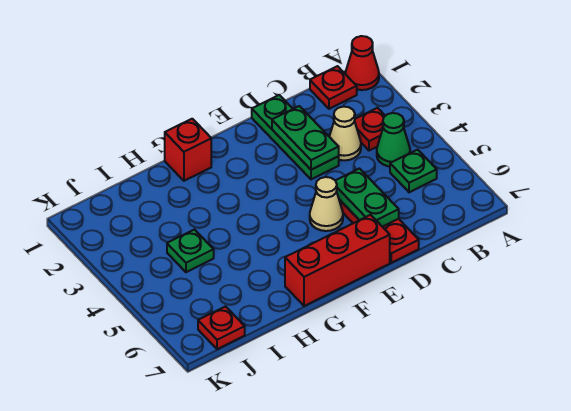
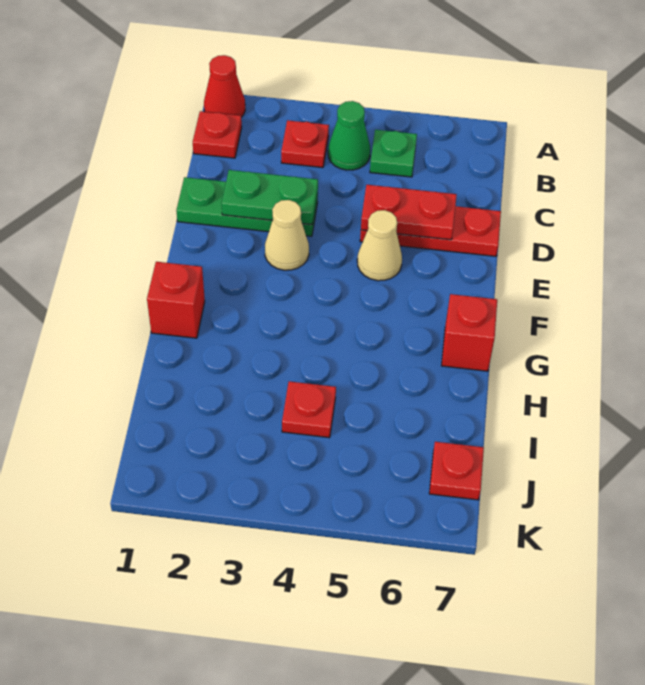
tan cone C3 level 1 -> tan cone E3 level 1
green plate D5:D6 level 2 -> red plate D5:D6 level 2
red brick E7:G7 level 1 -> red brick G7 level 1
green plate I4 level 1 -> red plate I4 level 1

